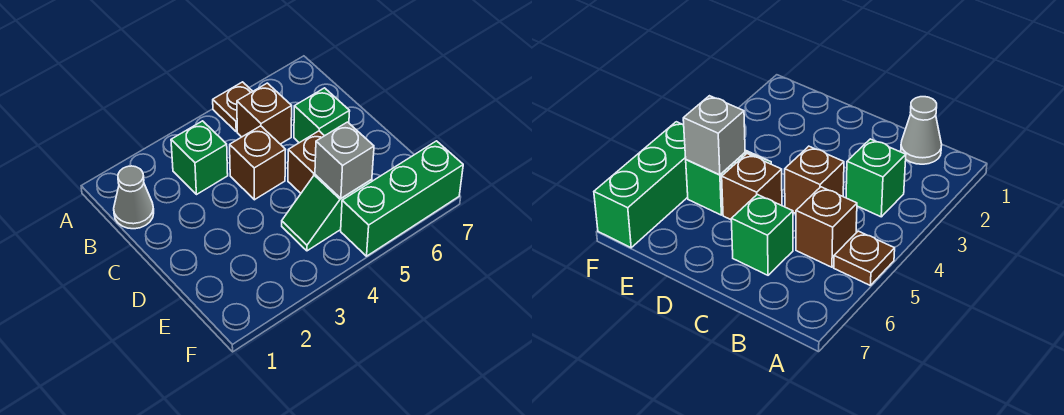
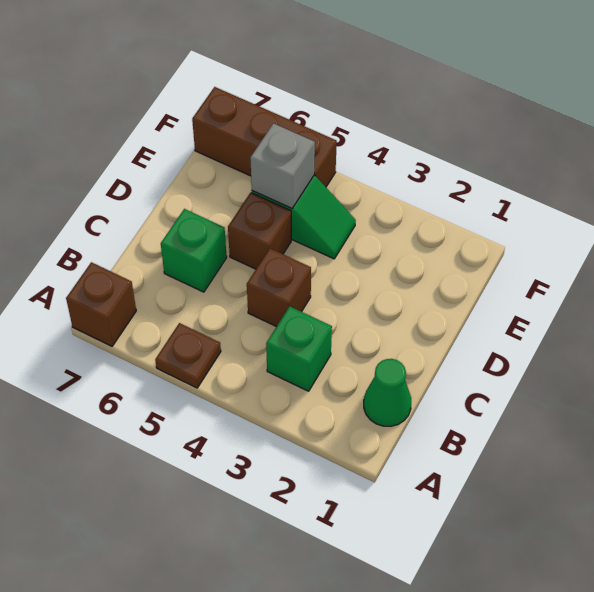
grey cone B1 level 1 -> green cone B1 level 1
brown brick B5 level 1 -> brown brick A7 level 1
green brick F5:F7 level 1 -> brown brick F5:F7 level 1

